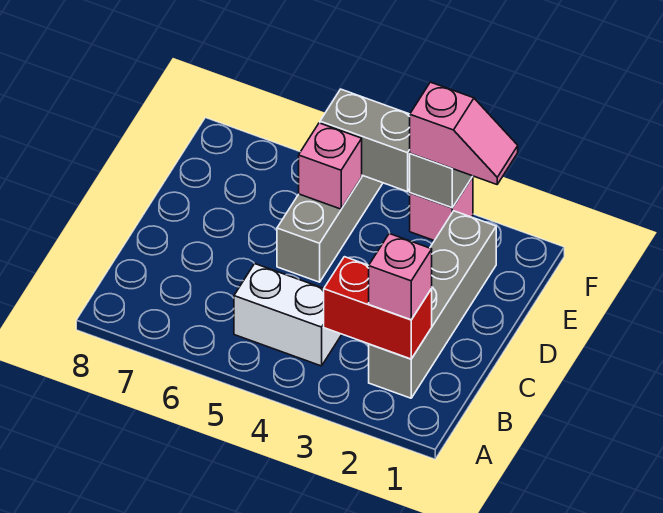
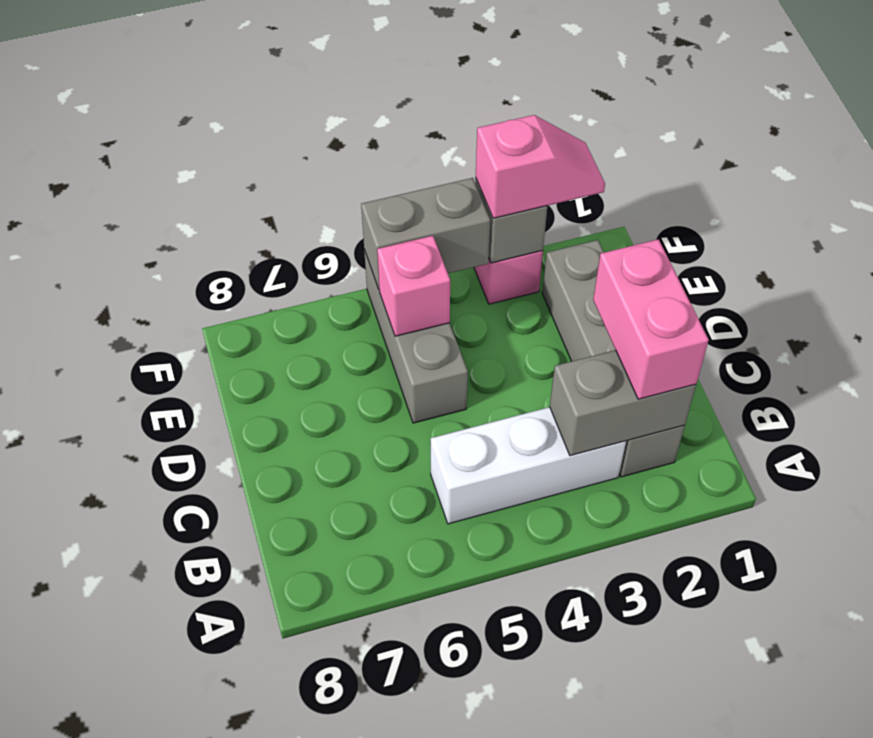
red brick B2:B3 level 2 -> grey brick B2:B3 level 2
pink brick B2 level 3 -> pink brick B2:C2 level 3
white brick B4:B5 level 1 -> white brick B3:B5 level 1

